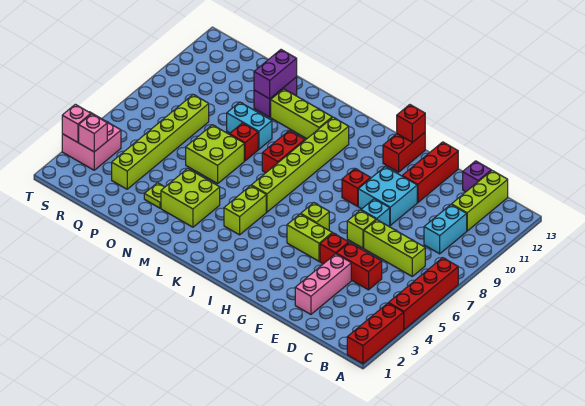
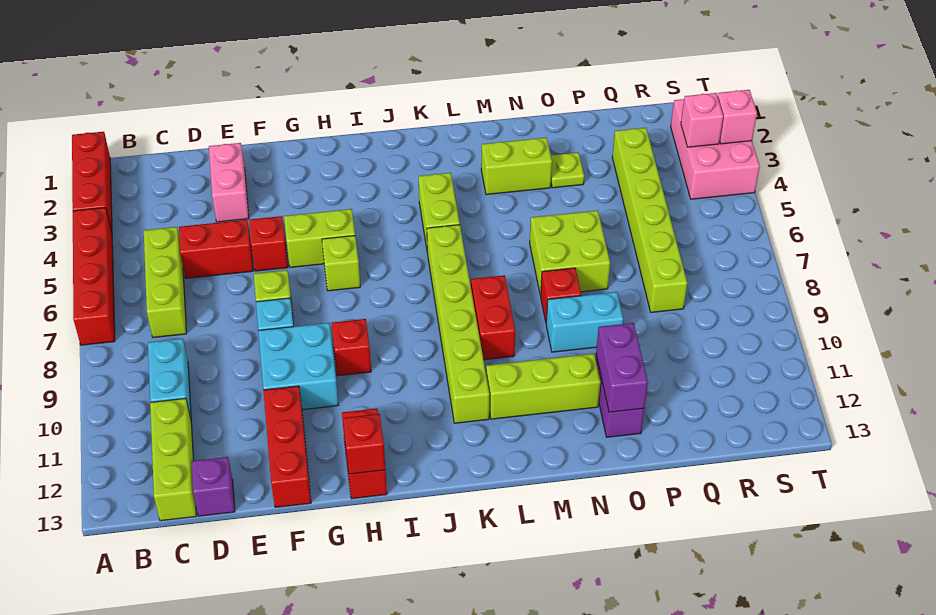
lime brick C7:E7 level 1 -> lime brick C5:C7 level 1
pink brick E2:E4 level 1 -> pink brick E2:E3 level 1
lime brick M3:N4 level 1 -> lime brick M3:N3 level 1
pink brick S3:T4 level 1 -> pink brick S2:T4 level 1

